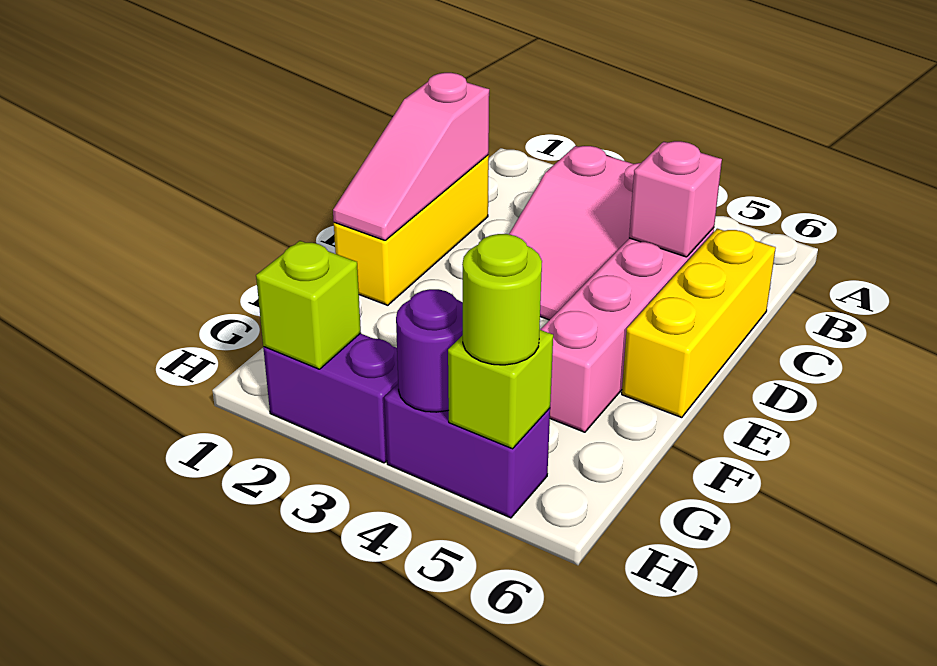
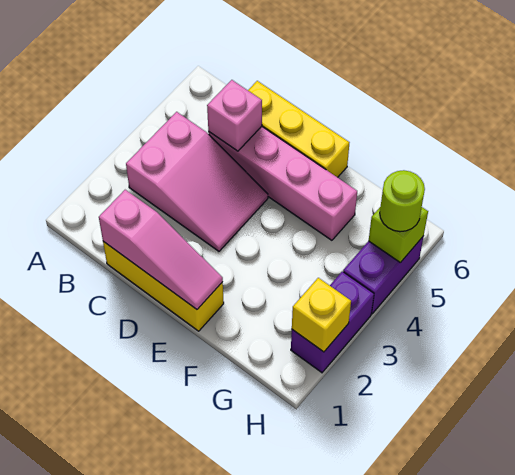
lime brick H2 level 2 -> yellow brick H2 level 2
purple round brick H4 level 2 -> none

